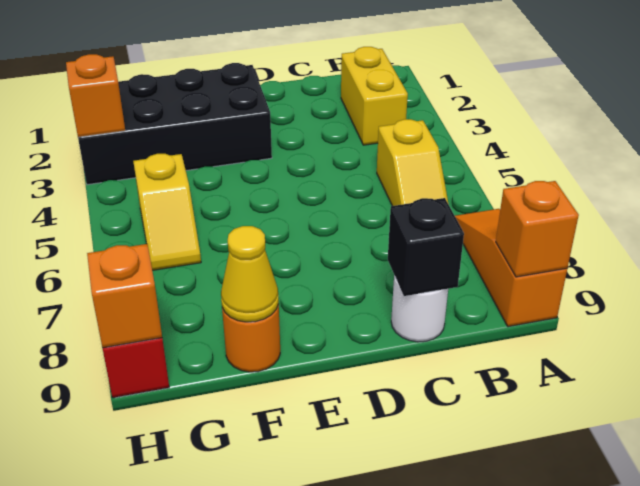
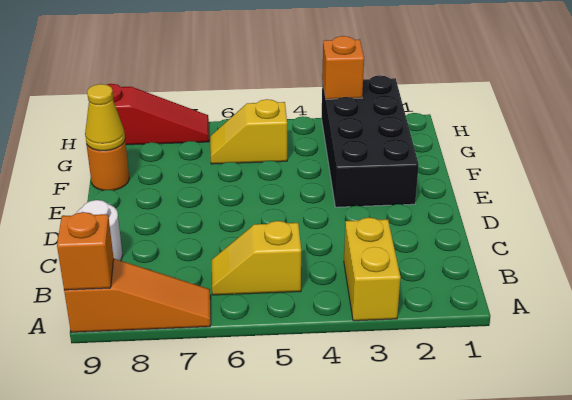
yellow brick B2:B3 level 1 -> yellow brick A3:B3 level 1
black brick C9 level 2 -> none
orange brick H9 level 2 -> none

